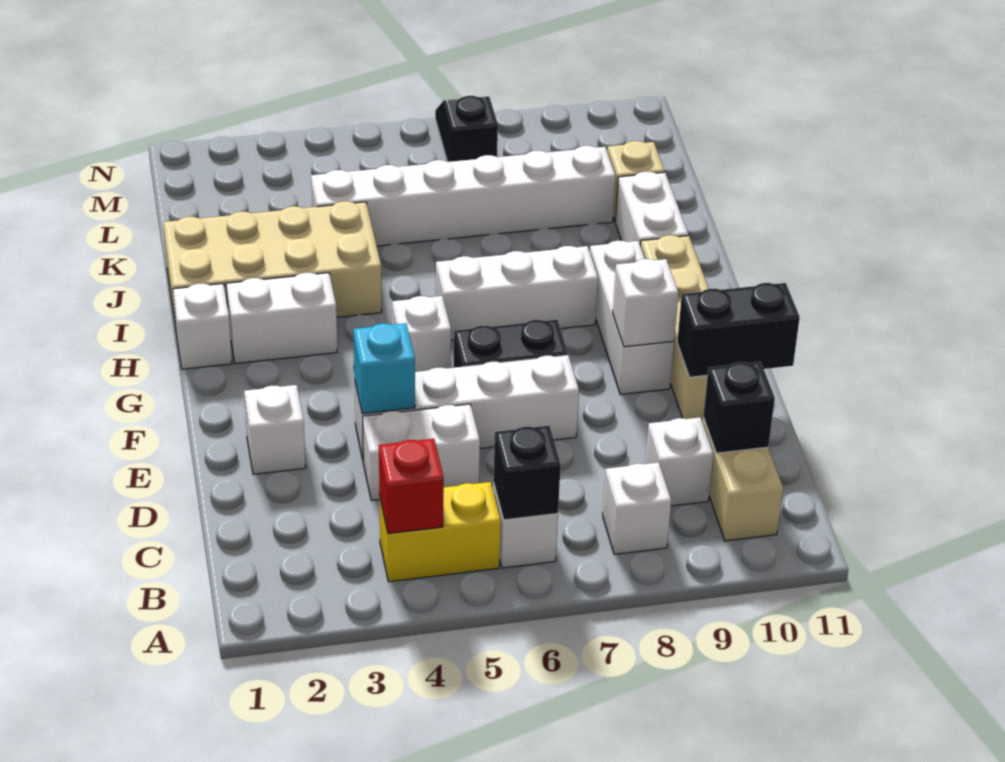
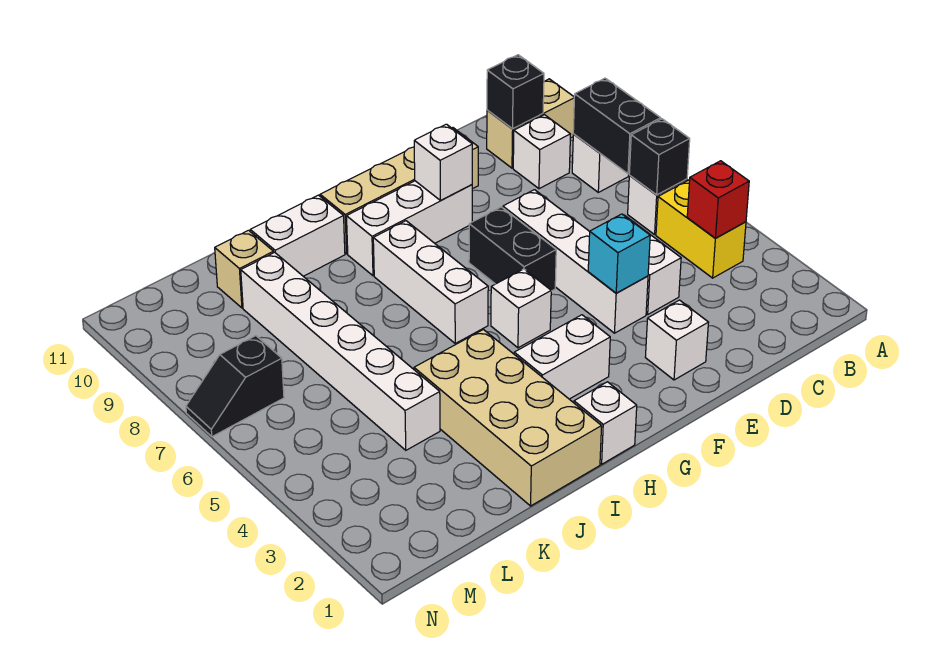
black brick E10:E11 level 2 -> black brick B7:B8 level 2
white brick H2:H3 level 1 -> white brick G3:H3 level 1

